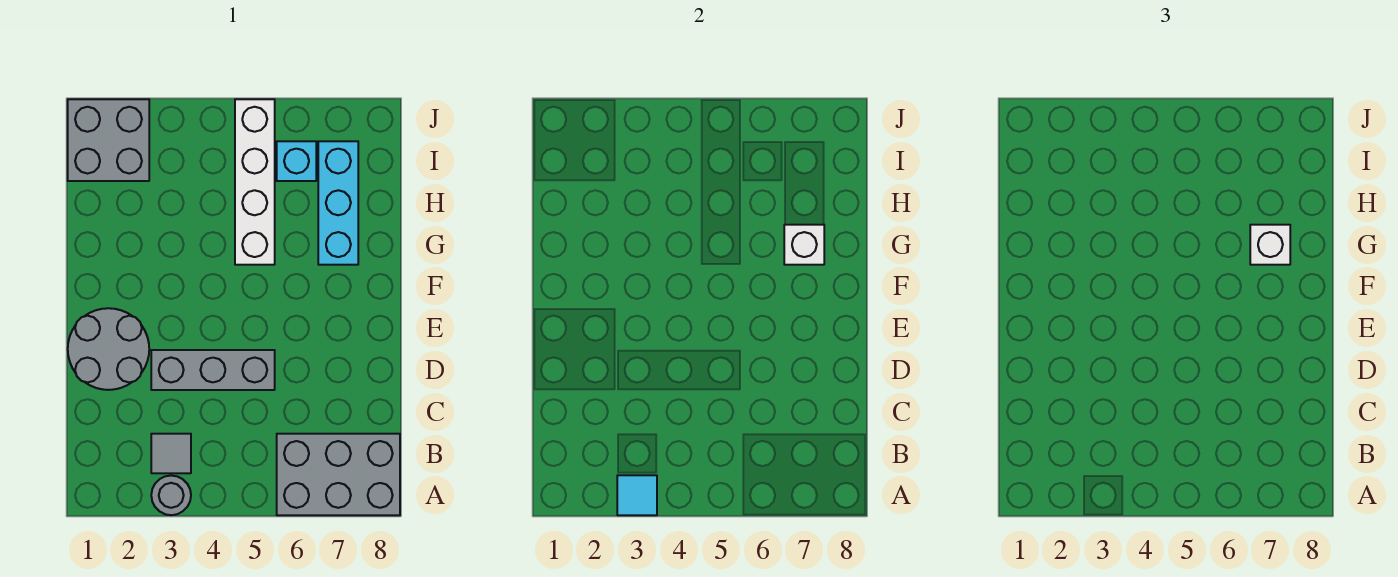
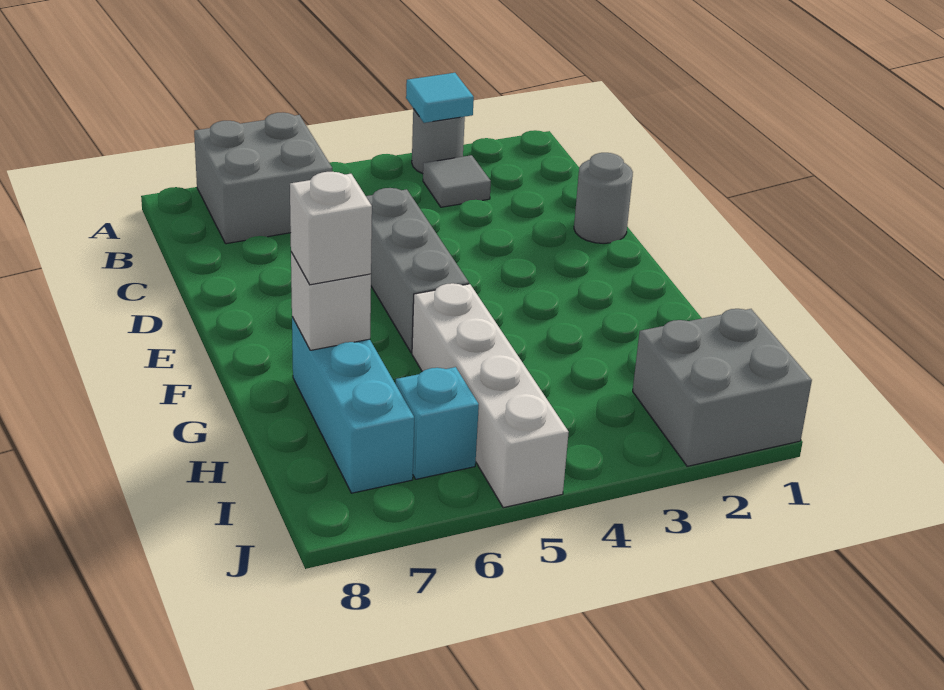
grey brick A6:B8 level 1 -> grey brick A6:B7 level 1
grey round brick D1:E2 level 1 -> grey round brick D1 level 1
grey brick D3:D5 level 1 -> grey brick D5:F5 level 1

